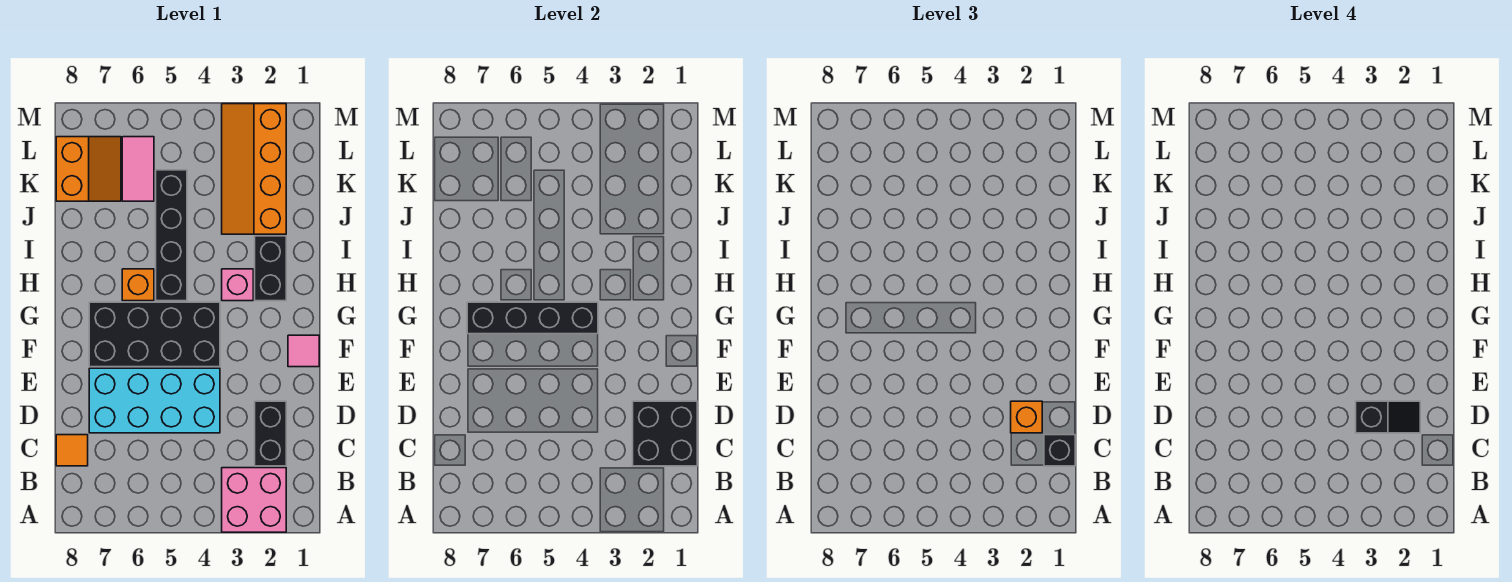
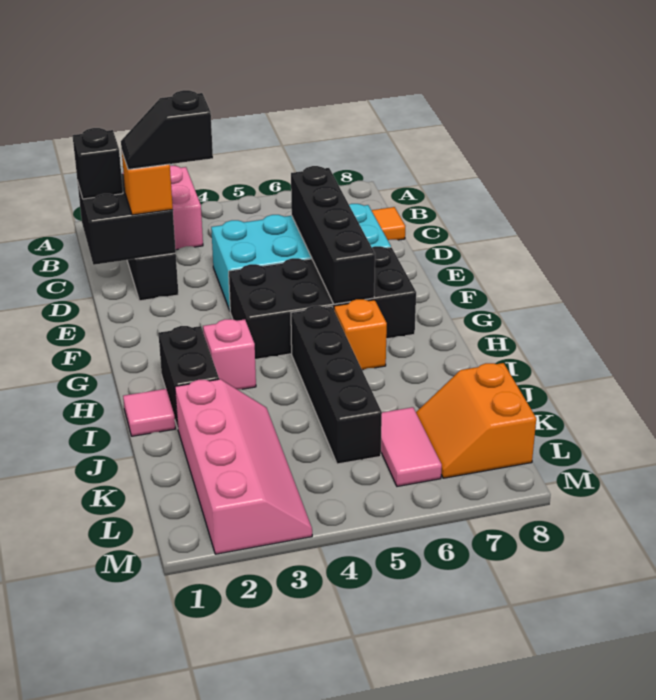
pink tile F1 level 1 -> pink tile I1 level 1
black brick G4:G7 level 2 -> black brick D6:G6 level 2
orange slope J2:M3 level 1 top 2 -> pink slope J2:M3 level 1 top 2

